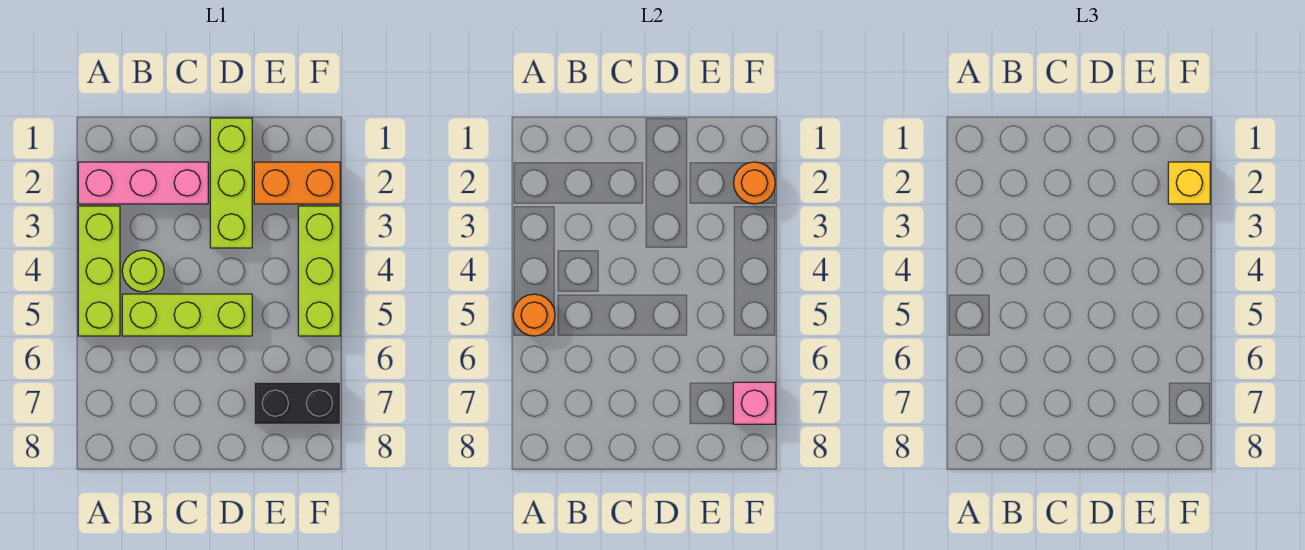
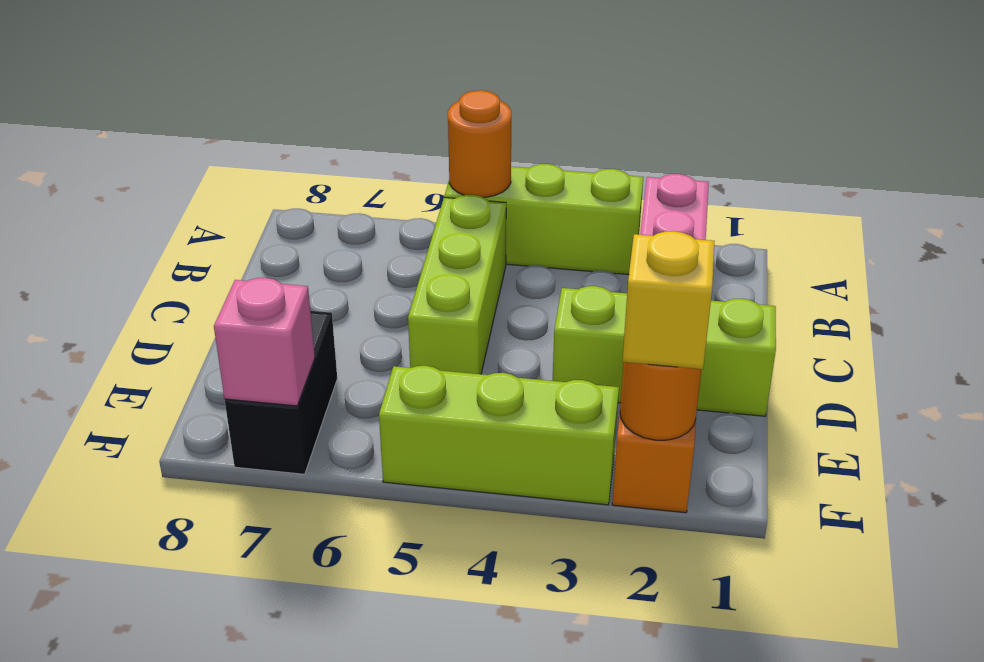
lime round brick B4 level 1 -> none

